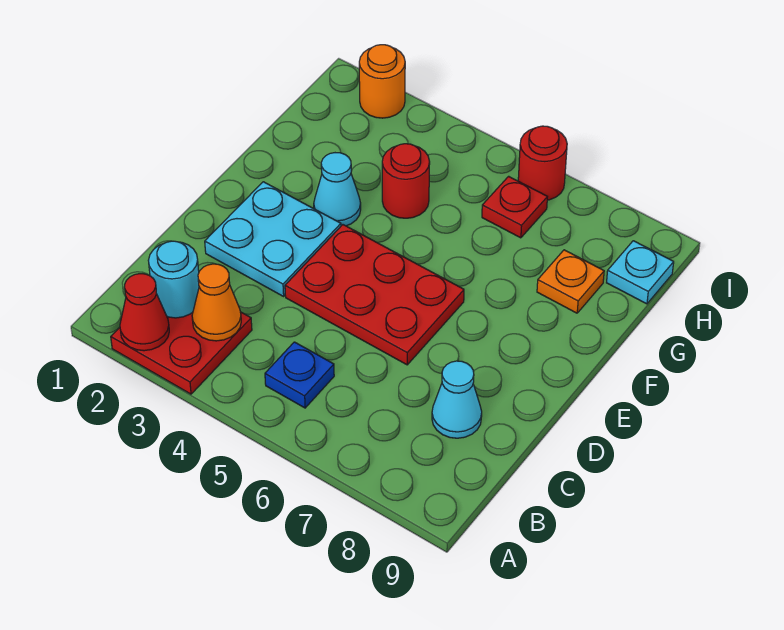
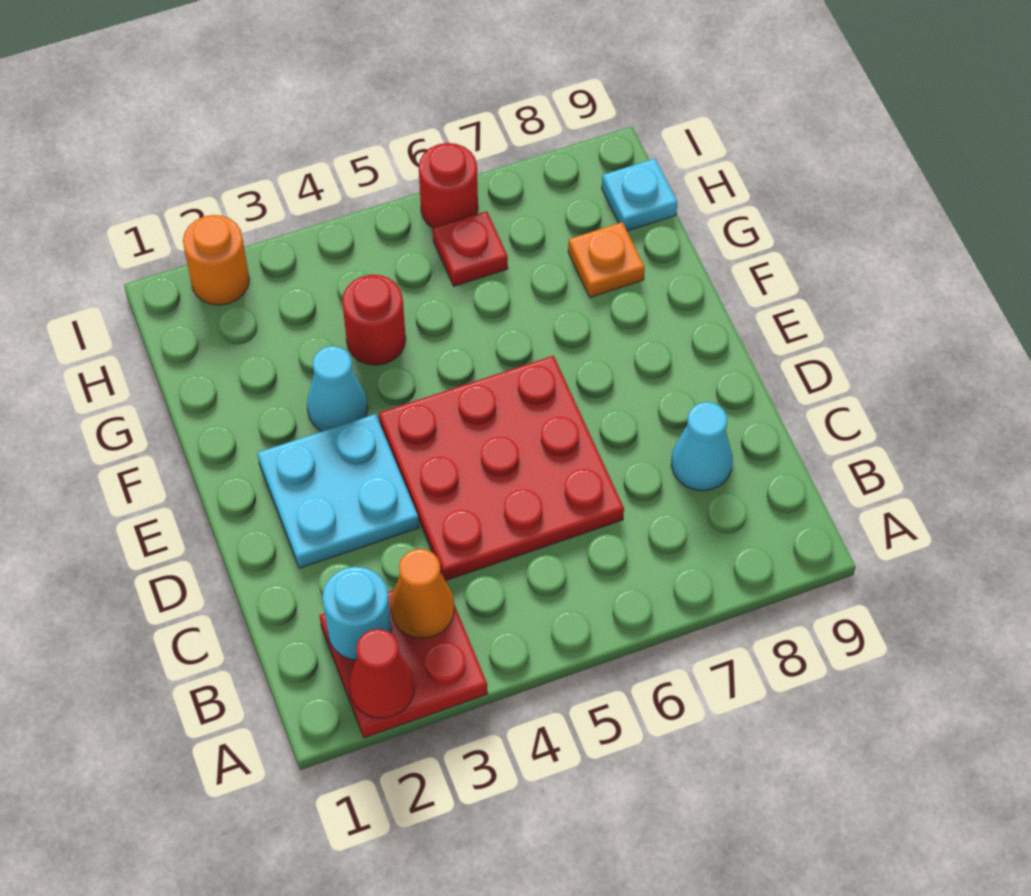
blue plate B5 level 1 -> none
red plate D4:E6 level 1 -> red plate C4:E6 level 1

